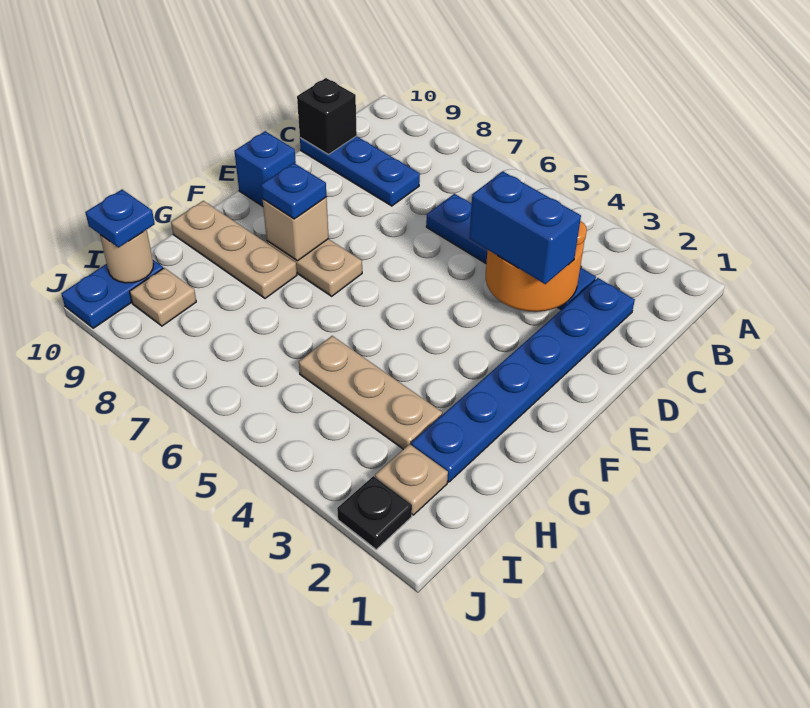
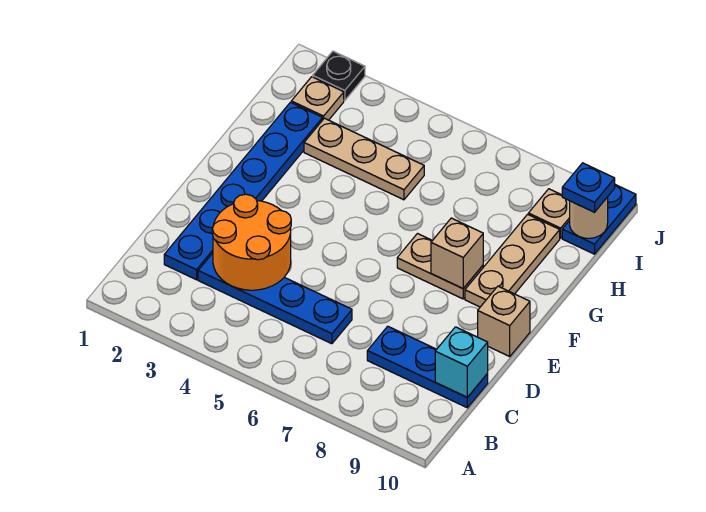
black brick C10 level 2 -> cyan brick C10 level 2
blue brick D3:D4 level 3 -> none
blue brick E10 level 1 -> tan brick E10 level 1
blue plate F8 level 3 -> none
tan plate G8:G10 level 1 -> tan plate F9:H9 level 1

